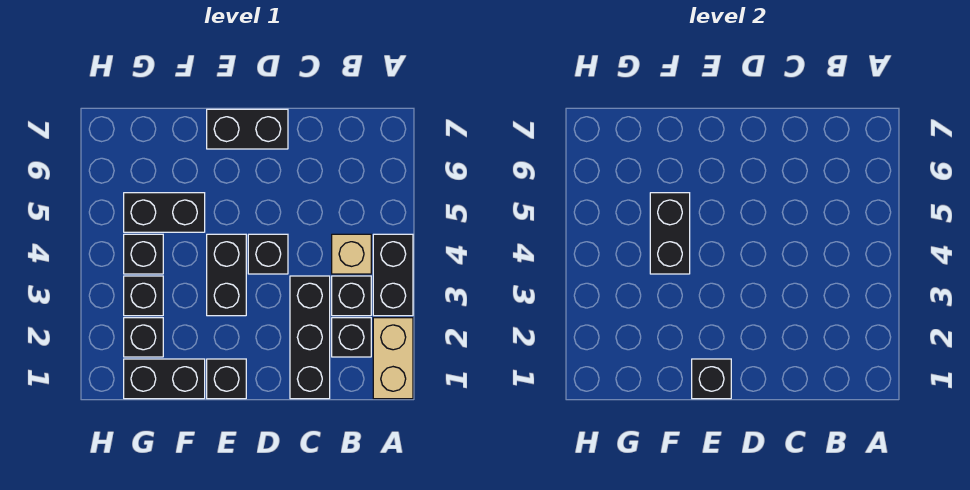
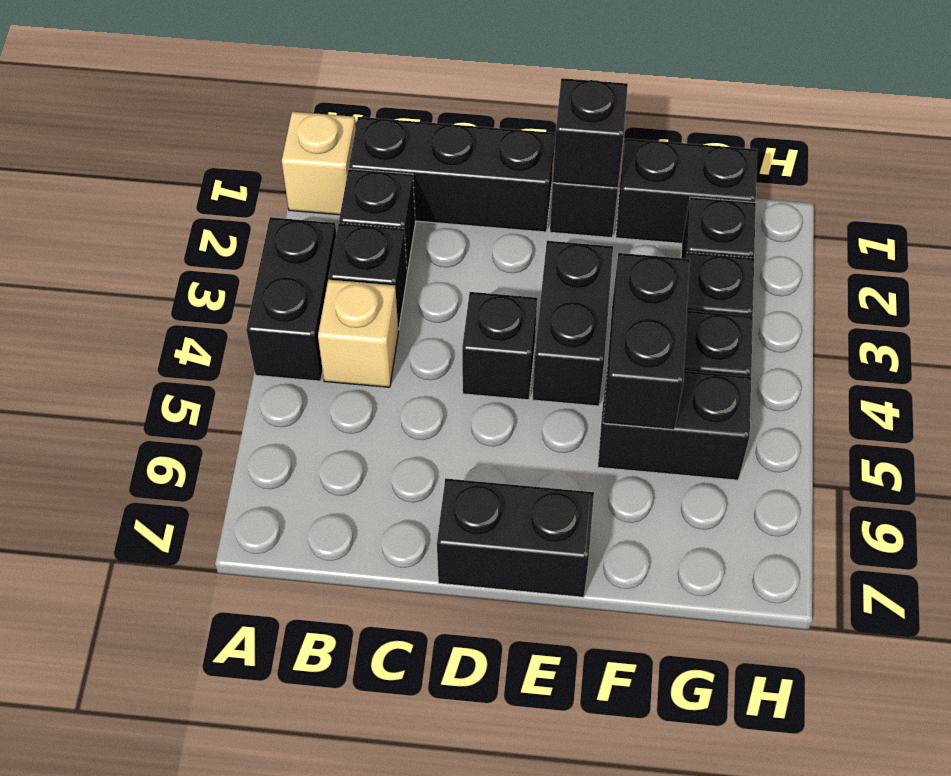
tan brick A1:A2 level 1 -> tan brick A1 level 1
black brick C1:C3 level 1 -> black brick B1:D1 level 1

